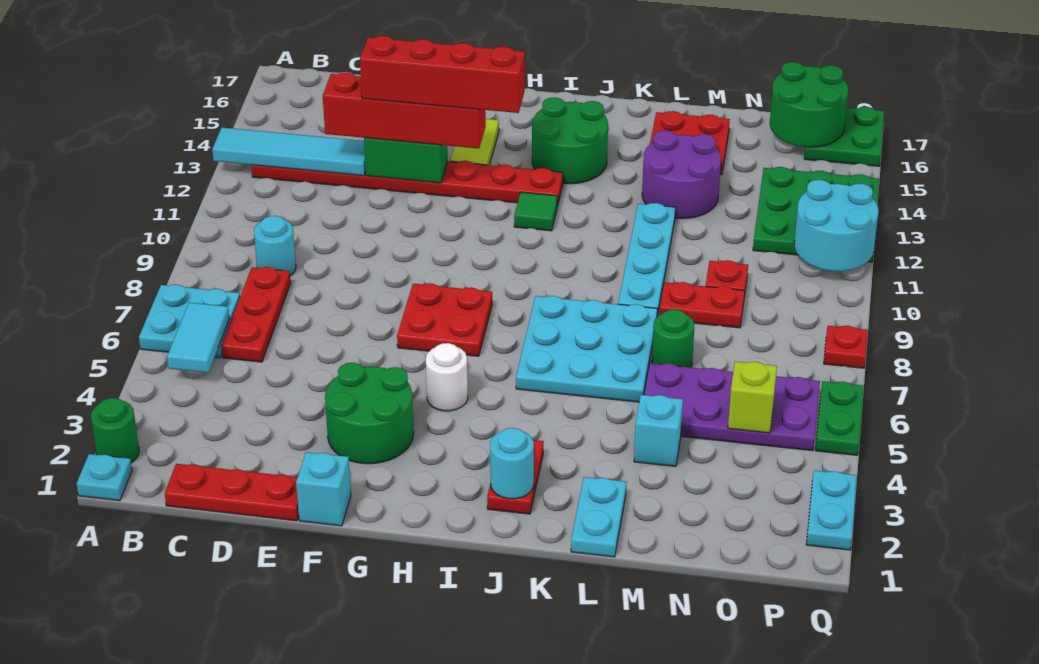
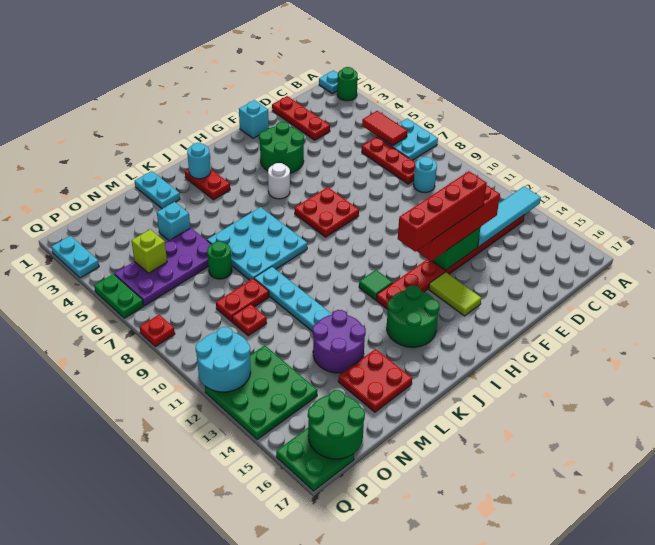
cyan tile B5:B6 level 2 -> red tile B5:B6 level 2
red plate C1:E1 level 1 -> red plate D1:D3 level 1

